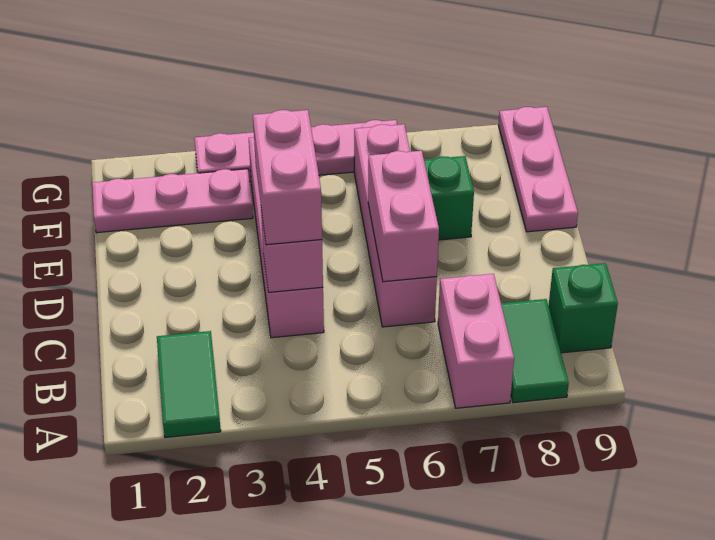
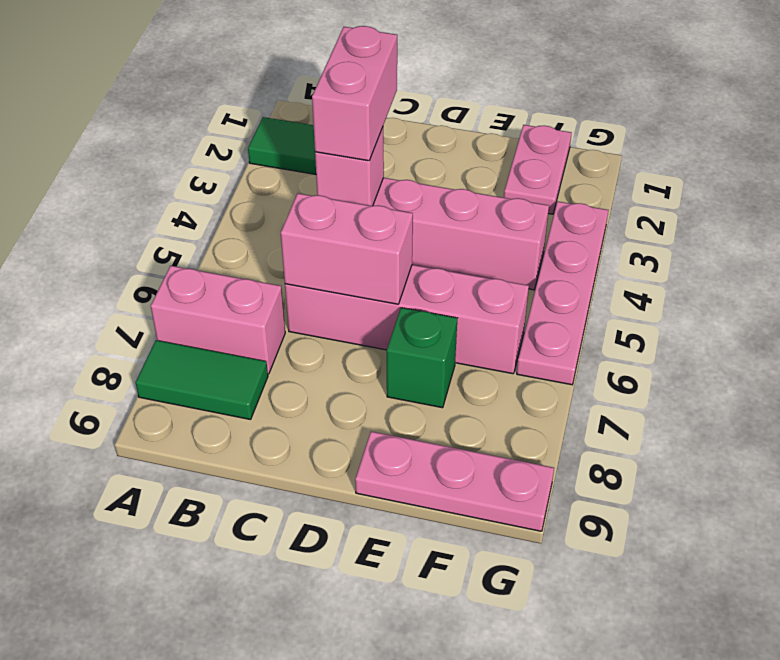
green brick B9 level 1 -> none
pink brick C4:D4 level 3 -> pink brick C3:C4 level 3
pink plate F1:F3 level 1 -> pink plate F1:F2 level 1

